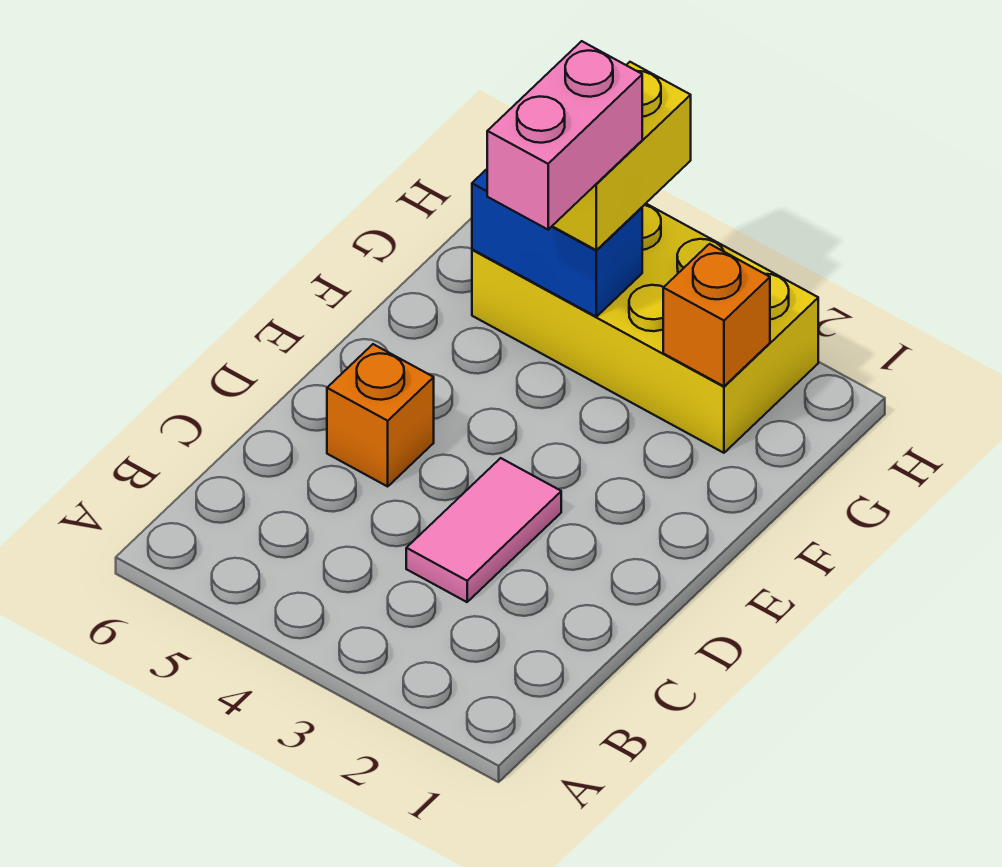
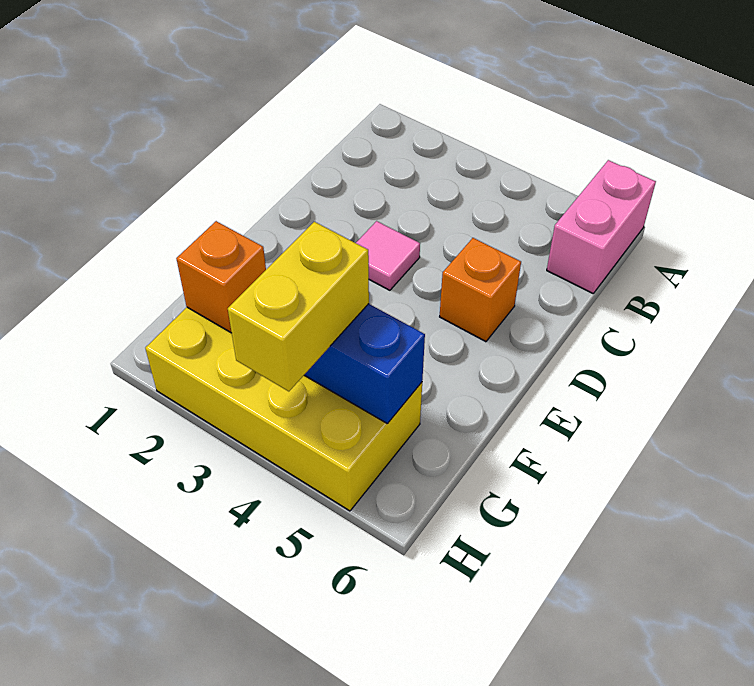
pink tile C3:D3 level 1 -> pink tile D3 level 1
pink brick F4:G4 level 4 -> pink brick A6:B6 level 1

